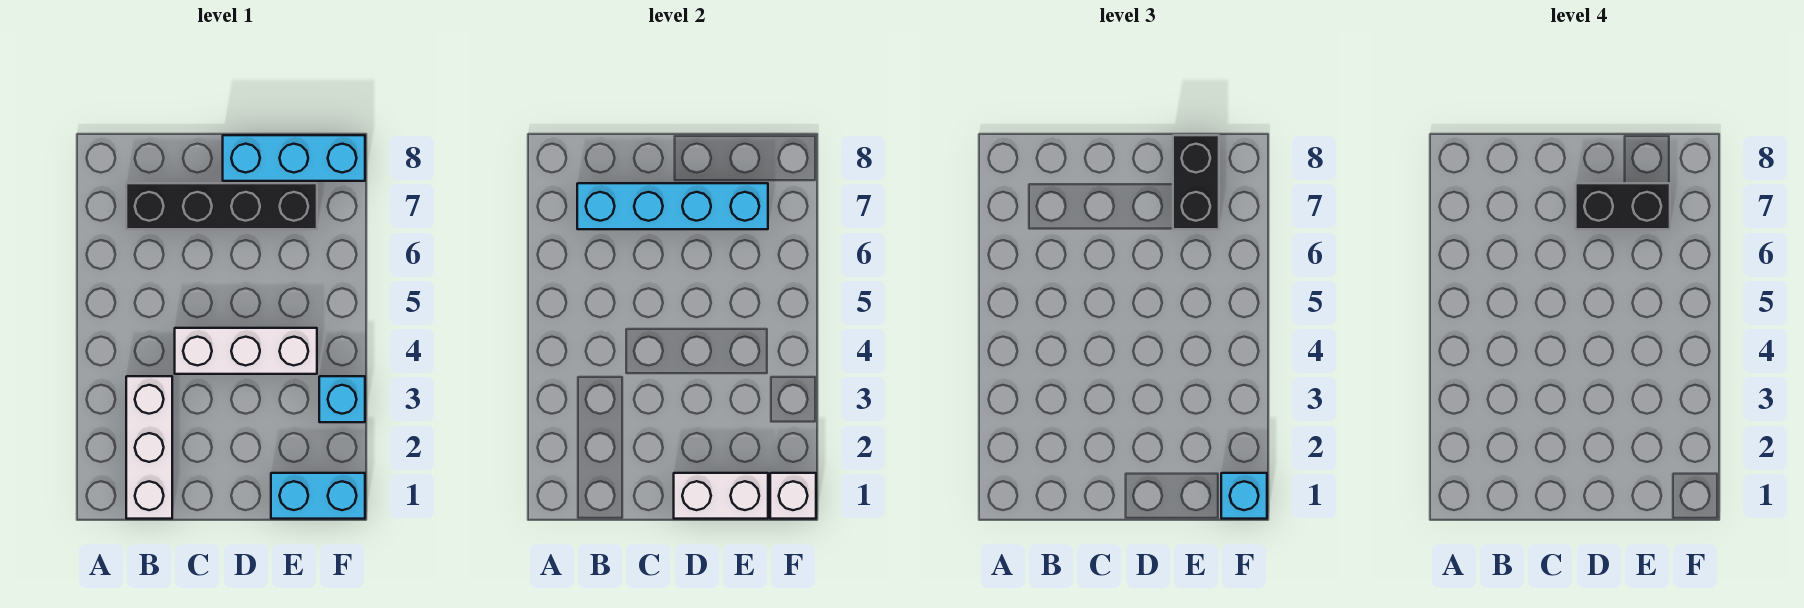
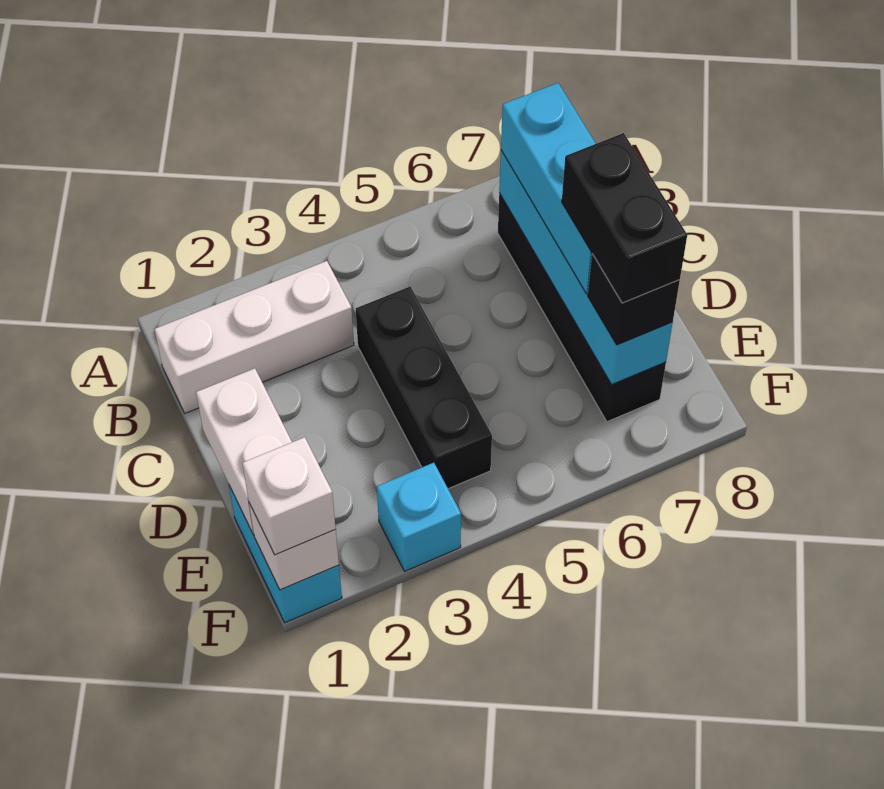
white brick C4:E4 level 1 -> black brick C4:E4 level 1
cyan brick D8:F8 level 1 -> cyan brick B7:D7 level 3
black brick E7:E8 level 3 -> black brick E7 level 3
cyan brick F1 level 3 -> white brick F1 level 3

